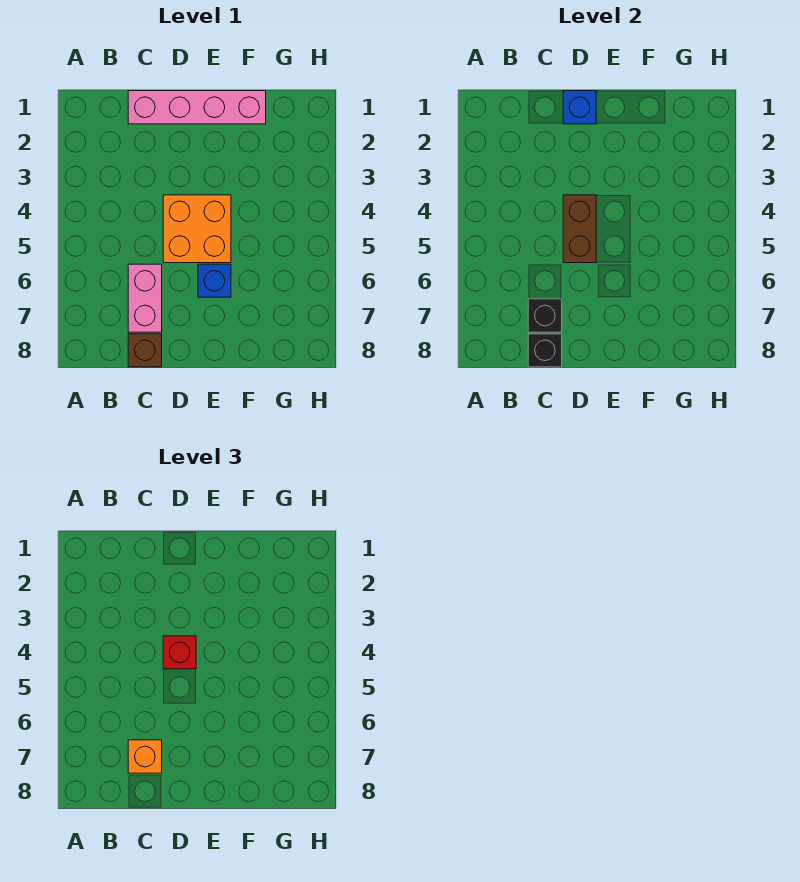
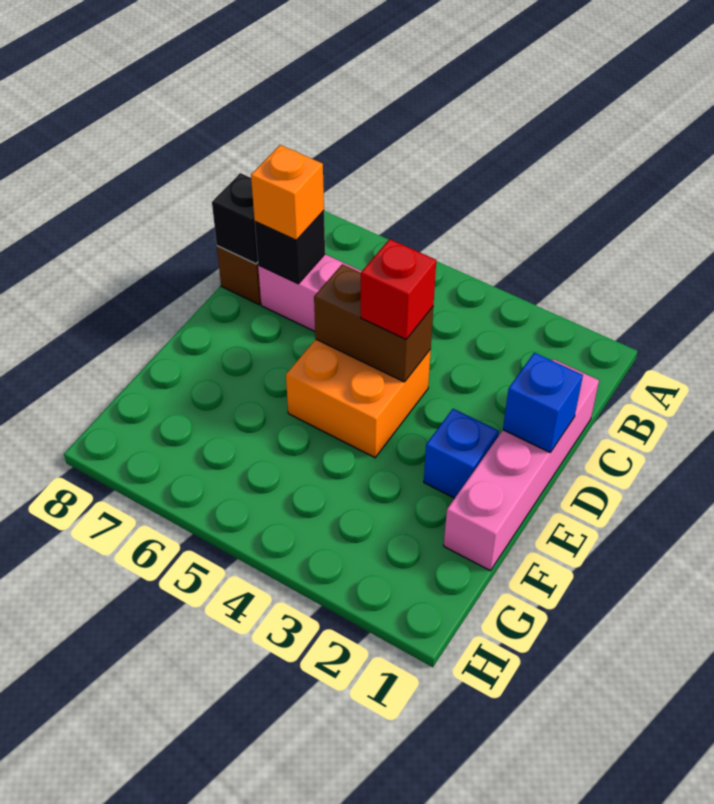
blue brick E6 level 1 -> blue brick E2 level 1

